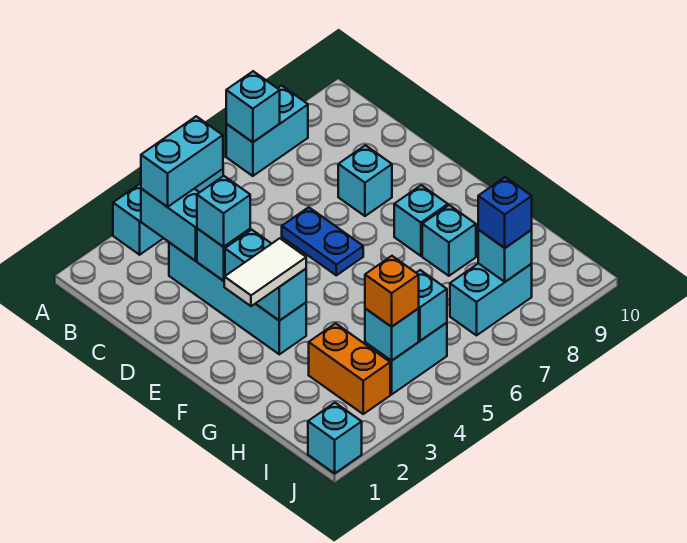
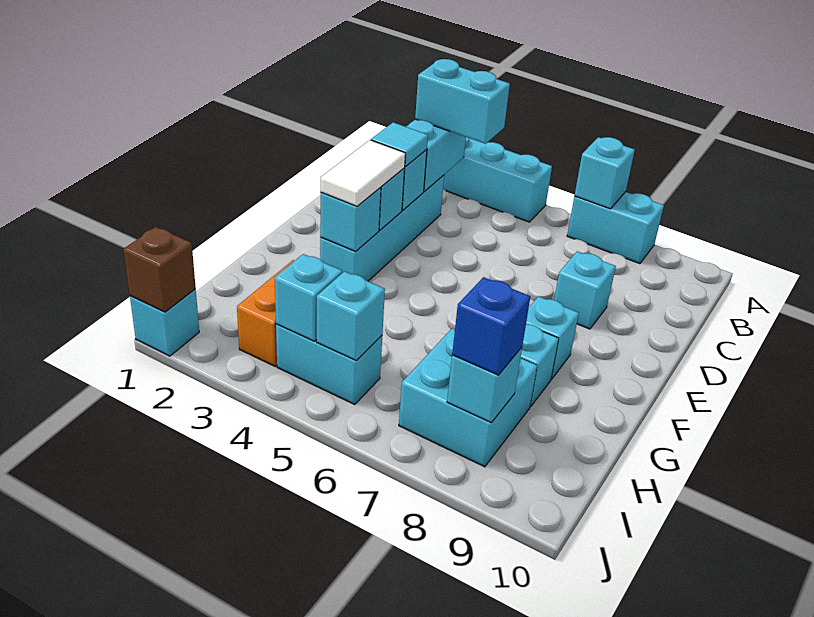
cyan brick D3 level 3 -> cyan tile D3 level 3
blue plate D6:E6 level 1 -> none
white tile F2:F3 level 3 -> white tile E3:F3 level 3
orange brick I4 level 3 -> none
cyan brick I7:I8 level 1 -> cyan brick H7:I8 level 1
none -> brown brick J1 level 2

